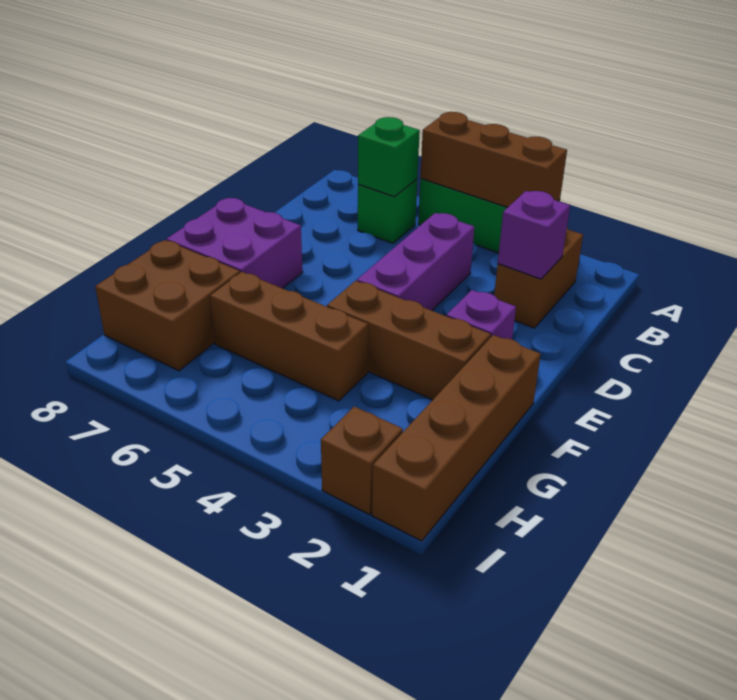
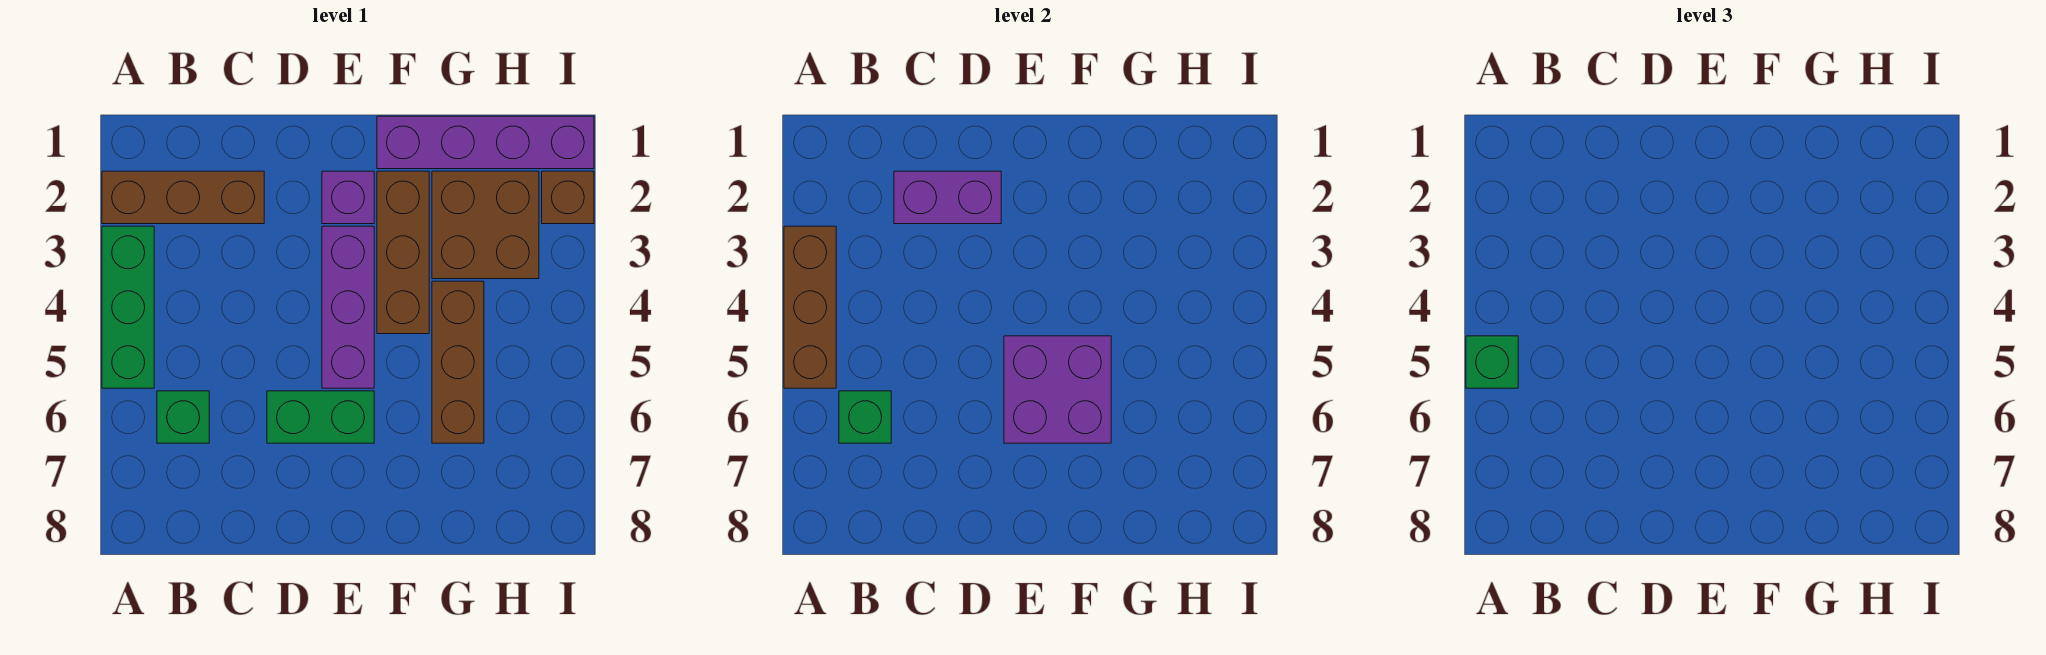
none -> green brick A5 level 3
brown brick B2:C2 level 1 -> brown brick A2:C2 level 1
purple brick C2 level 2 -> purple brick C2:D2 level 2
purple brick C4:E4 level 1 -> purple brick E3:E5 level 1
none -> green brick D6:E6 level 1
purple brick E7:F8 level 1 -> purple brick E5:F6 level 2
brown brick F1:I1 level 1 -> purple brick F1:I1 level 1
brown brick G7:H8 level 1 -> brown brick G2:H3 level 1

